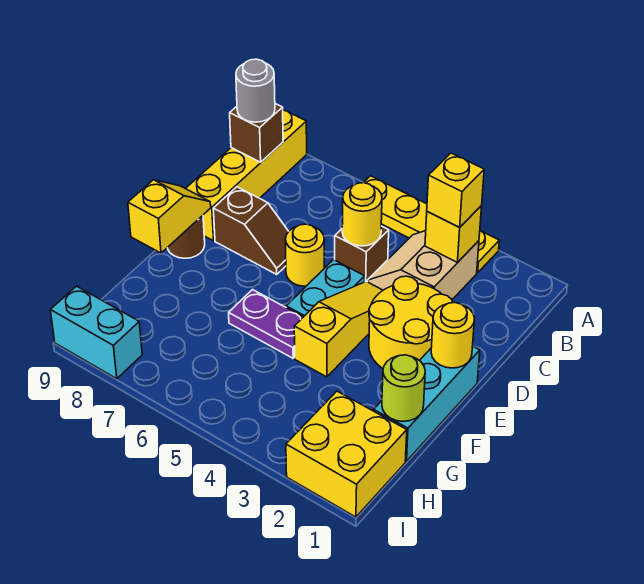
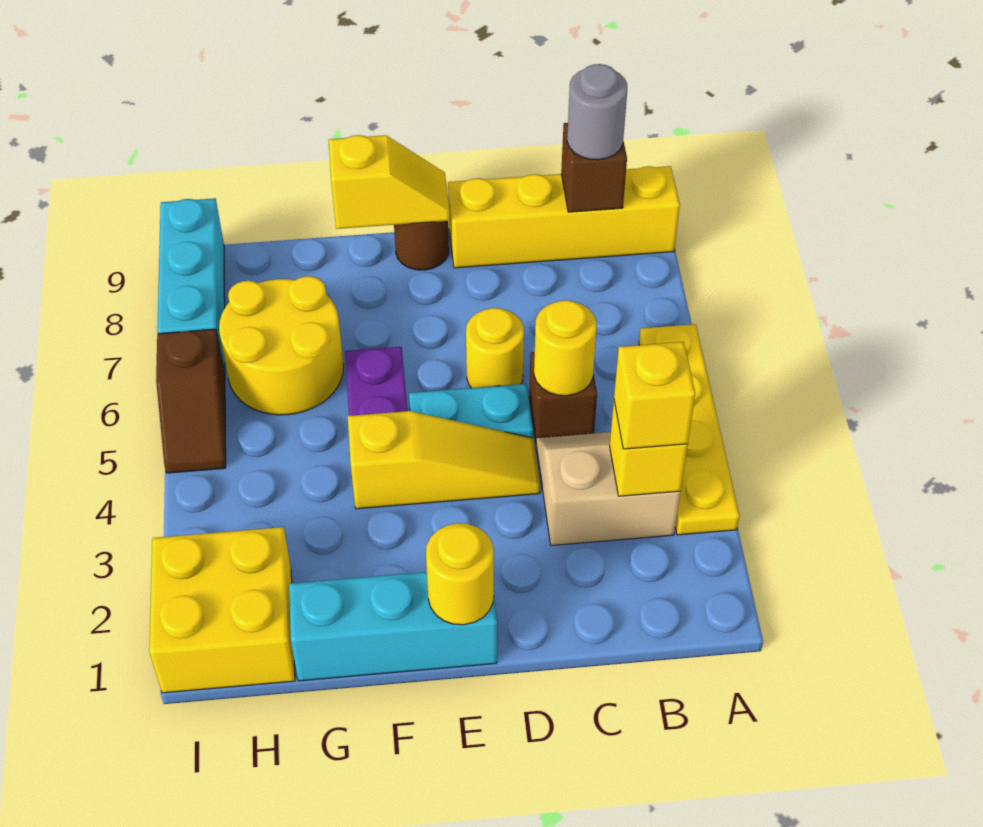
yellow round brick D2:E3 level 1 -> yellow round brick G6:H7 level 1
brown slope D7:D8 level 1 top 8 -> brown slope I5:I6 level 1 top 6
lime round brick G1 level 2 -> none
cyan brick I8:I9 level 1 -> cyan brick I7:I9 level 1

